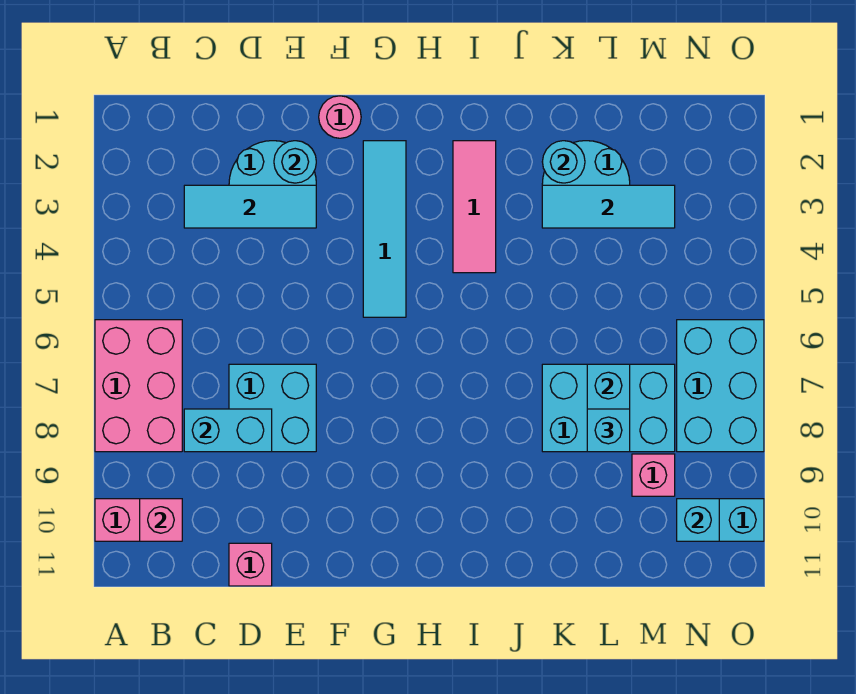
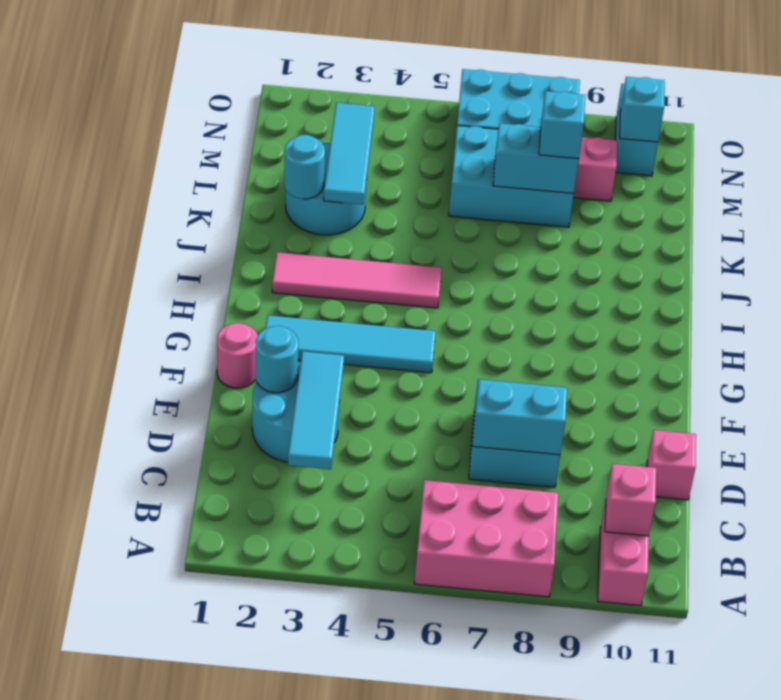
cyan brick C8:D8 level 2 -> cyan brick D7:D8 level 2
pink tile I2:I4 level 1 -> pink tile I2:I5 level 1
cyan brick K7:M8 level 1 -> cyan brick L6:M8 level 1

